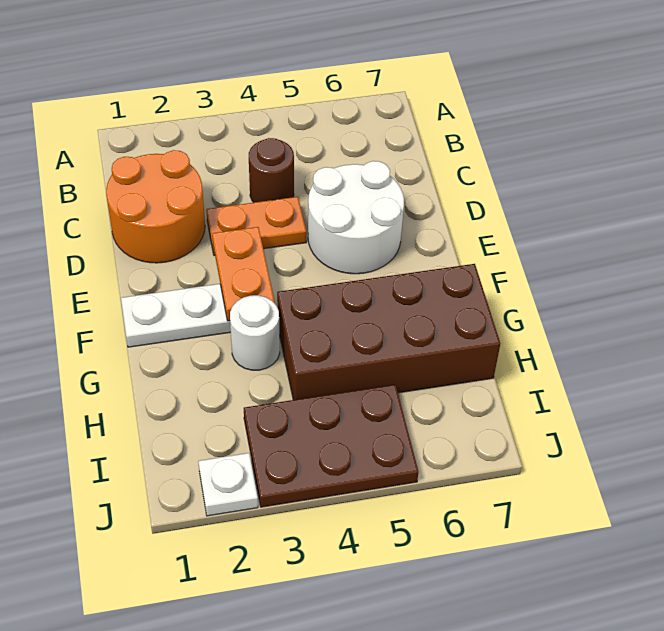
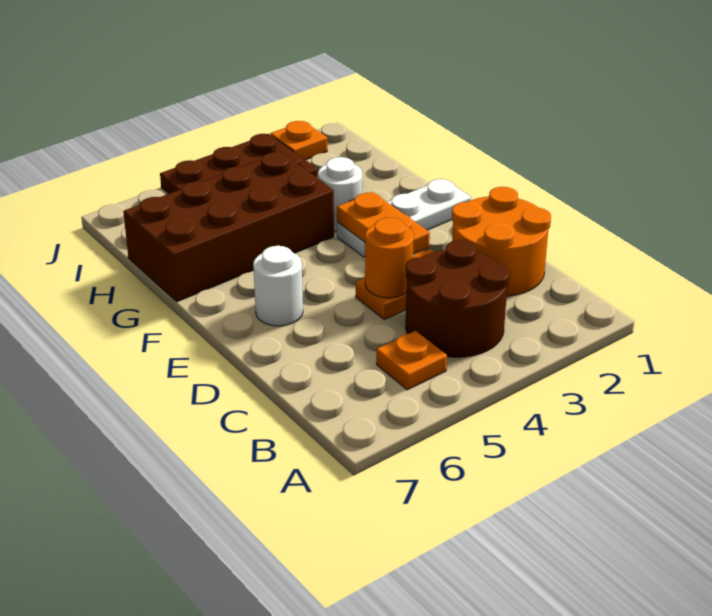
none -> orange plate B5 level 1
brown round brick C4 level 1 -> brown round brick B3:C4 level 1
none -> orange round brick D4 level 2
white round brick D5:E6 level 1 -> white round brick E6 level 1
white plate J2 level 1 -> orange plate J2 level 1

